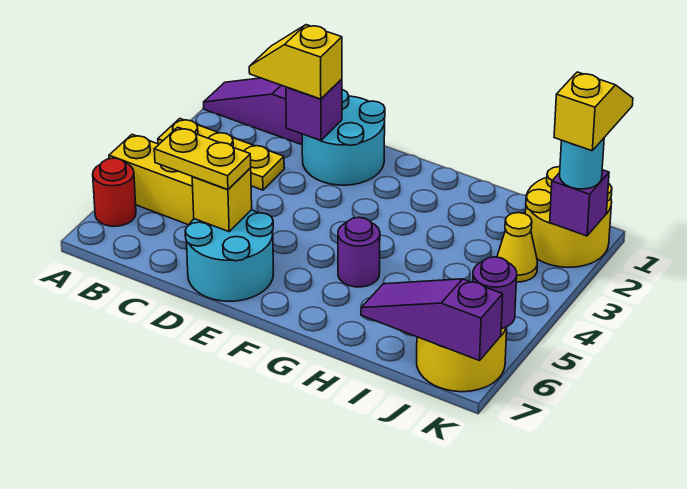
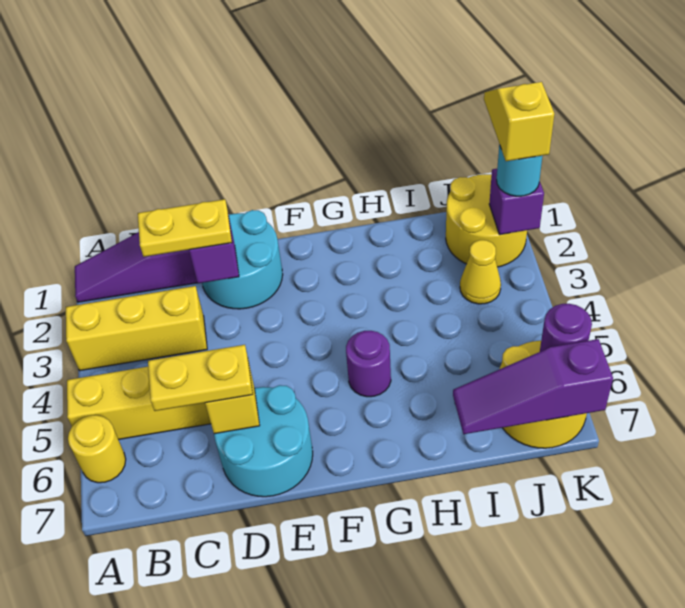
yellow plate A3:C3 level 1 -> yellow brick A3:C3 level 1
red round brick A6 level 1 -> yellow round brick A6 level 1
yellow slope C2:D2 level 3 top D -> yellow plate C2:D2 level 3

